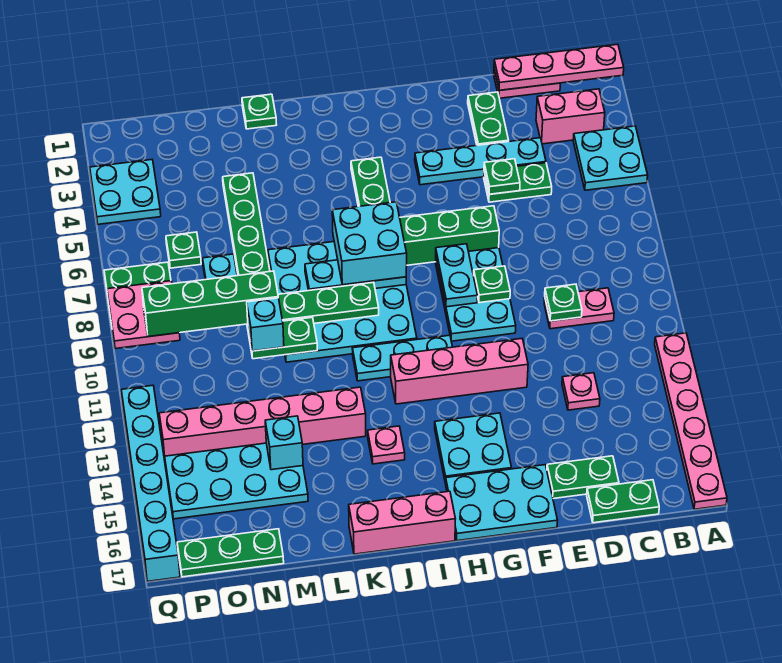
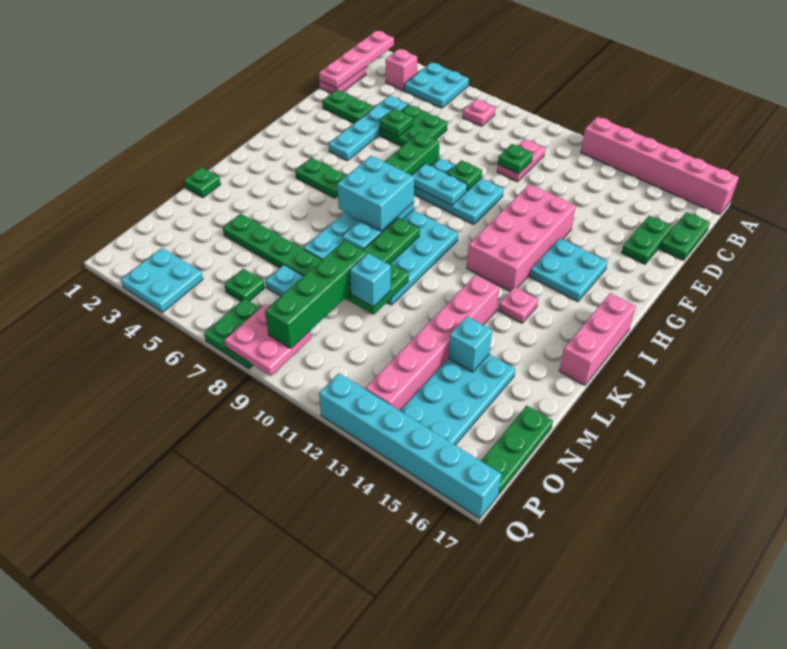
pink plate A12:A17 level 1 -> pink brick A12:A17 level 1
pink brick B3:C3 level 1 -> pink brick B3 level 1
green plate D5:E5 level 1 -> green plate D5:E6 level 1
pink plate D13 level 1 -> pink plate B7 level 1
pink brick F12:I12 level 1 -> pink brick F12:I13 level 1
cyan plate F16:H17 level 1 -> none
cyan plate H11:J11 level 1 -> none

